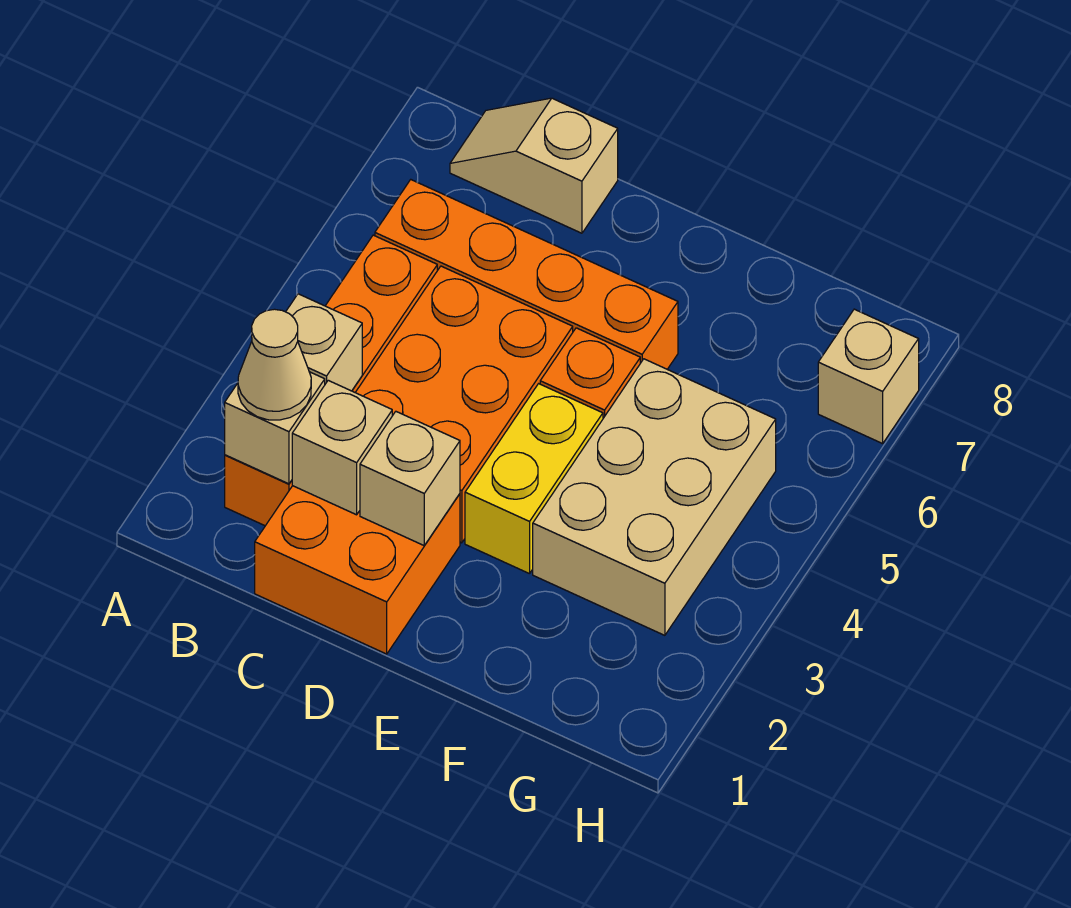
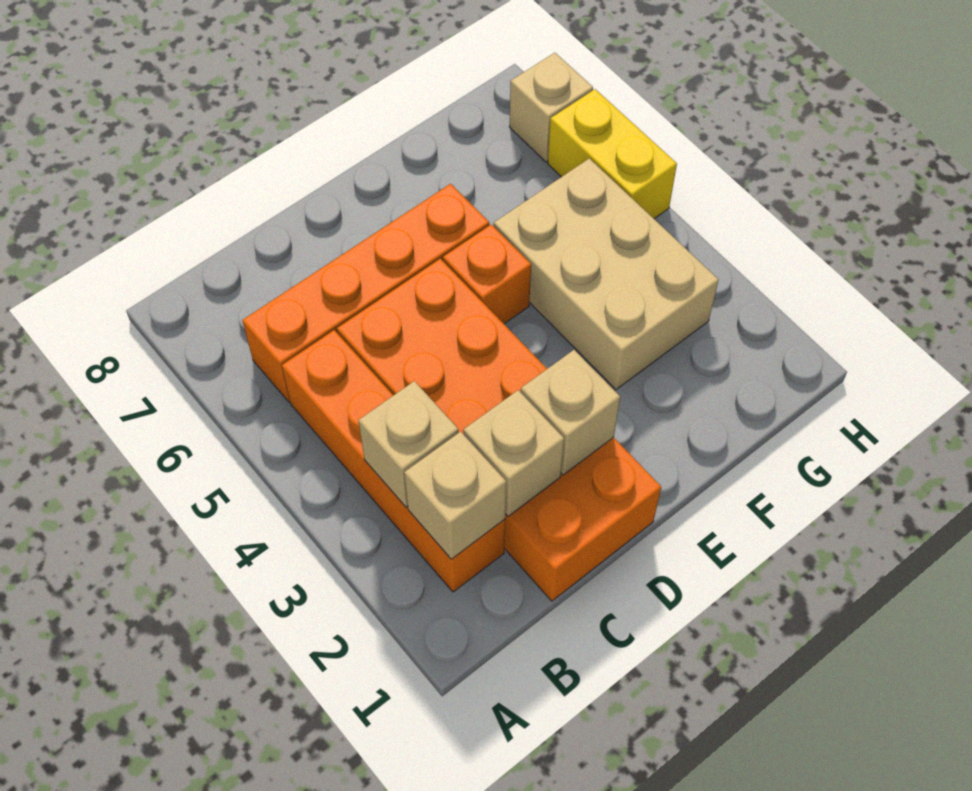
tan cone B2 level 3 -> none
tan slope B8:C8 level 1 top C -> none
yellow brick E3:E4 level 1 -> yellow brick H5:H6 level 1

